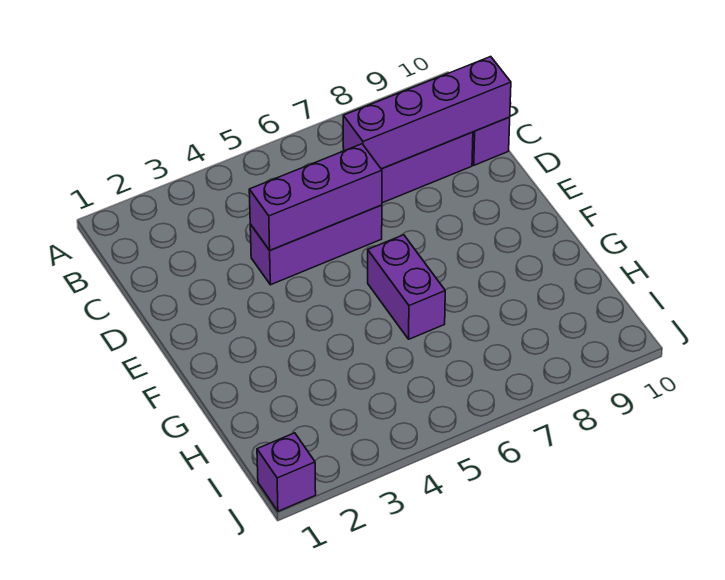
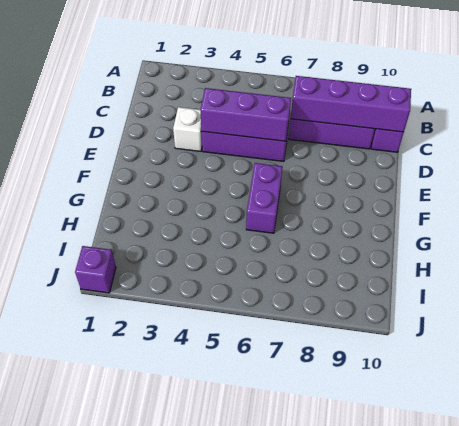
none -> white brick D3 level 1

